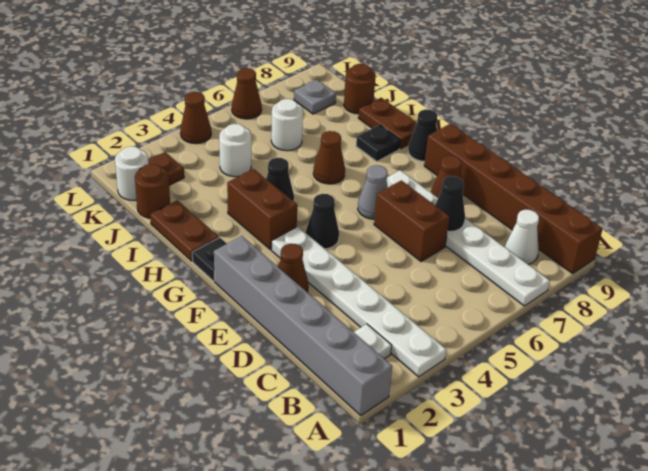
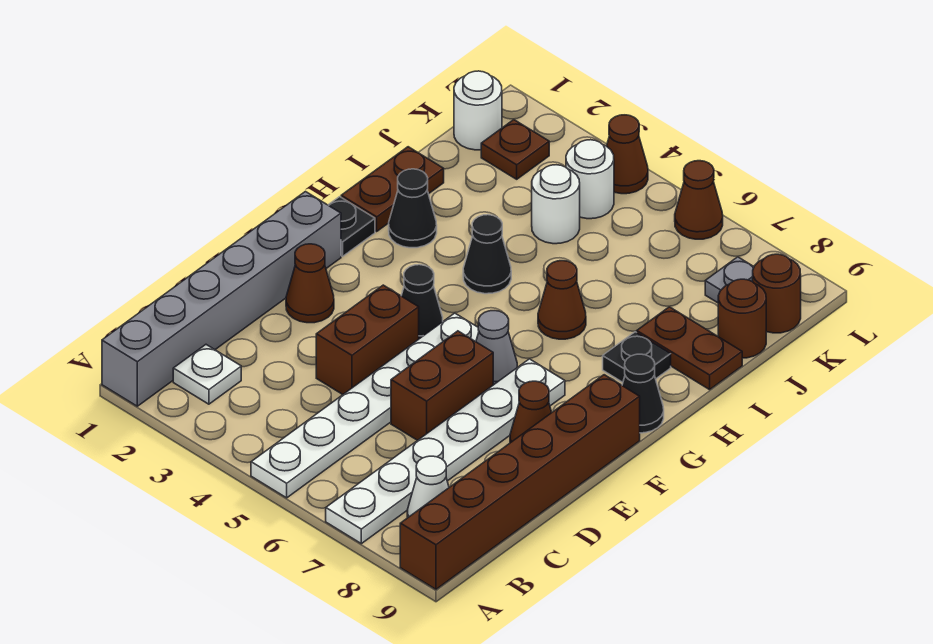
white plate A3:F3 level 1 -> white plate A5:F5 level 1
black cone D7 level 2 -> black cone H2 level 1
brown brick G3:H3 level 1 -> brown brick D4:E4 level 1
brown plate H9:I9 level 1 -> brown plate I8:I9 level 1
brown round brick J1 level 1 -> brown round brick K9 level 1
white round brick J6 level 1 -> white round brick K4 level 1

